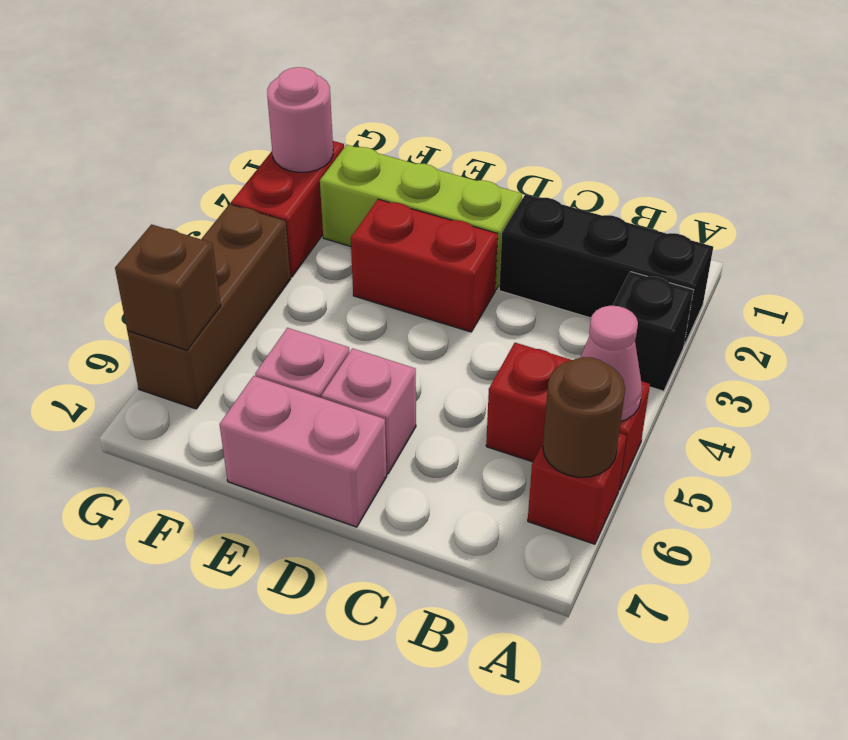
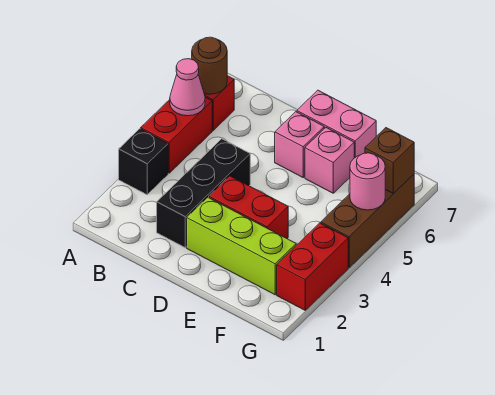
black brick A2:C2 level 1 -> black brick C2:C4 level 1
red brick A5:B5 level 1 -> red brick A4:A5 level 1
pink round brick G2 level 2 -> pink round brick G5 level 2

